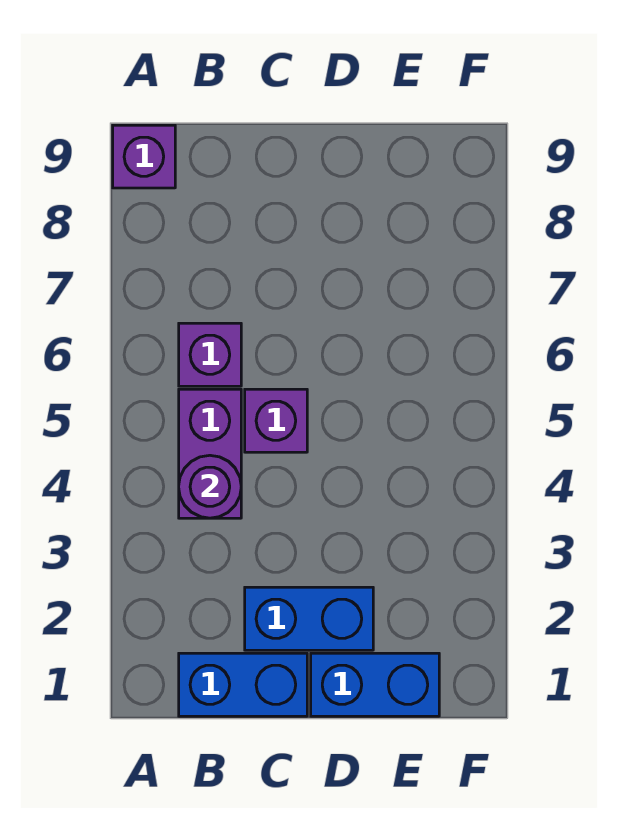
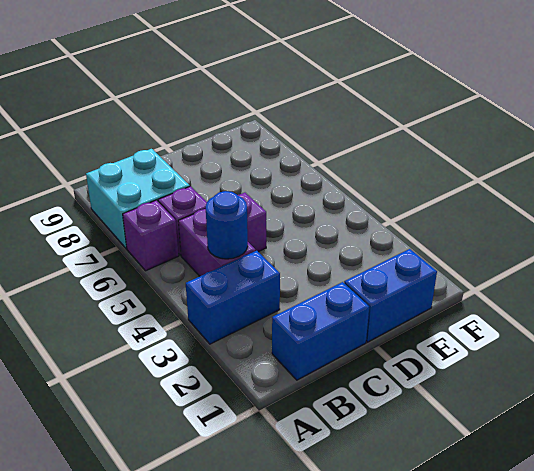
none -> cyan brick A7:B8 level 1
purple brick A9 level 1 -> purple brick A6 level 1
purple round brick B4 level 2 -> blue round brick B4 level 2
blue brick C2:D2 level 1 -> blue brick A3:B3 level 1

